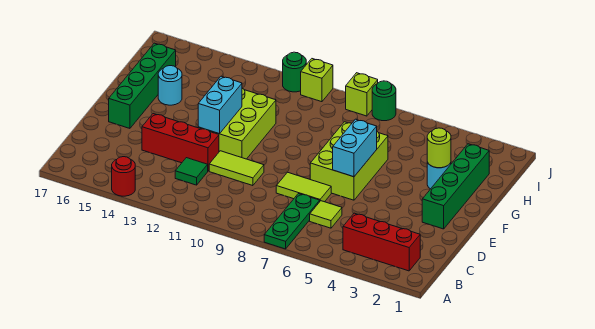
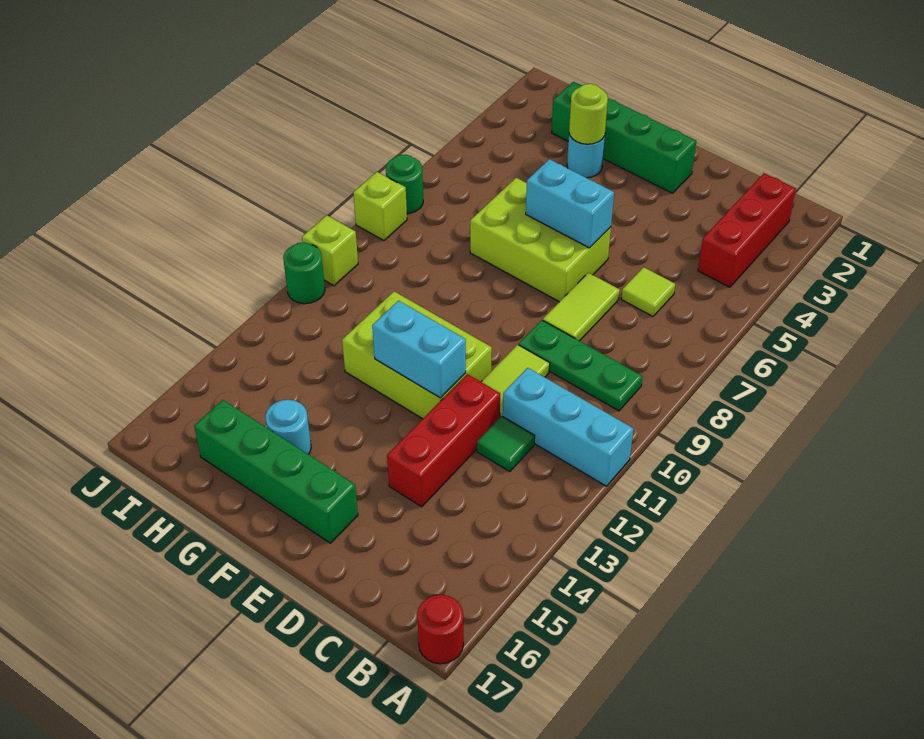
green plate A7:C7 level 1 -> green plate B9:D9 level 1
none -> cyan brick A11:C11 level 1
red round brick A14 level 1 -> red round brick A17 level 1

